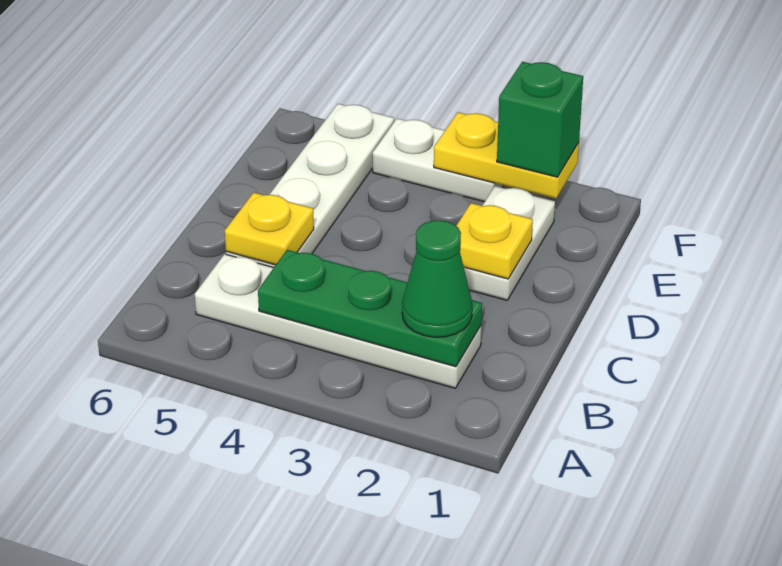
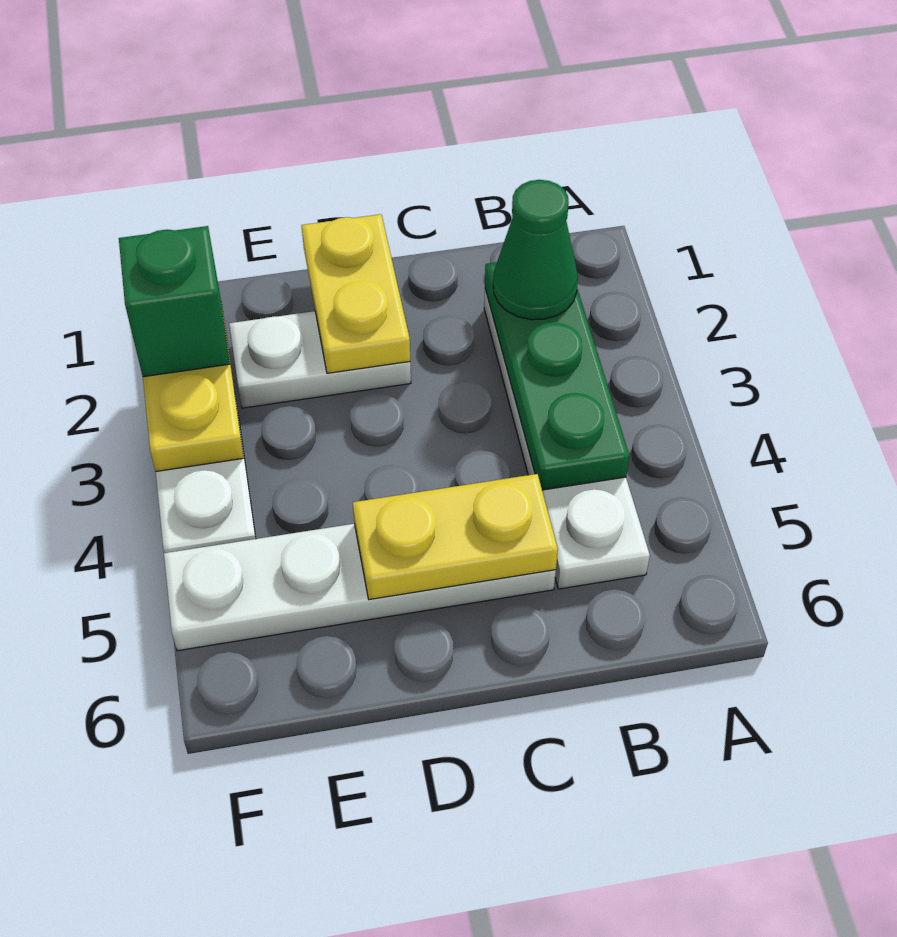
yellow plate C5 level 2 -> yellow plate C5:D5 level 2
yellow plate D2 level 2 -> yellow plate D1:D2 level 2

